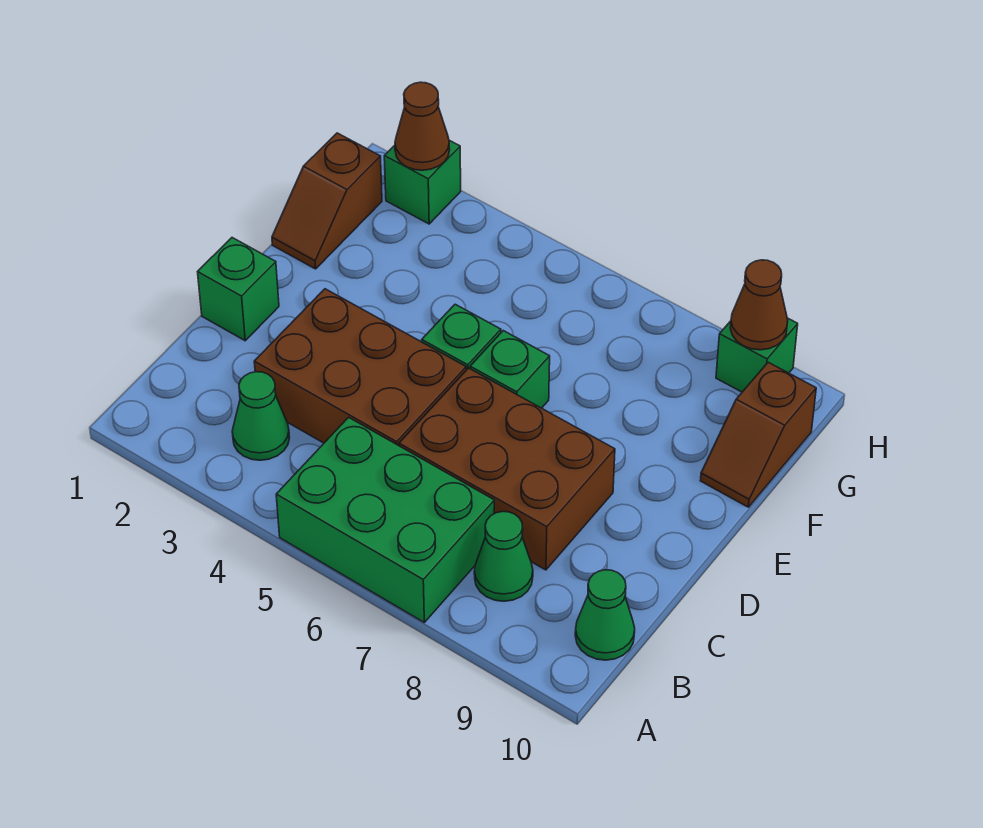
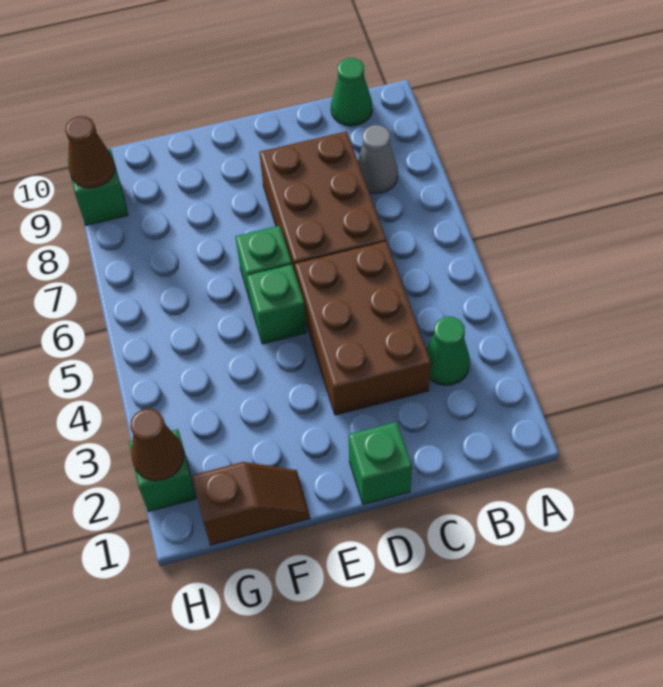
green brick A5:B7 level 1 -> none
green cone B8 level 1 -> grey cone B8 level 1
brown slope F10:G10 level 1 top G -> none

